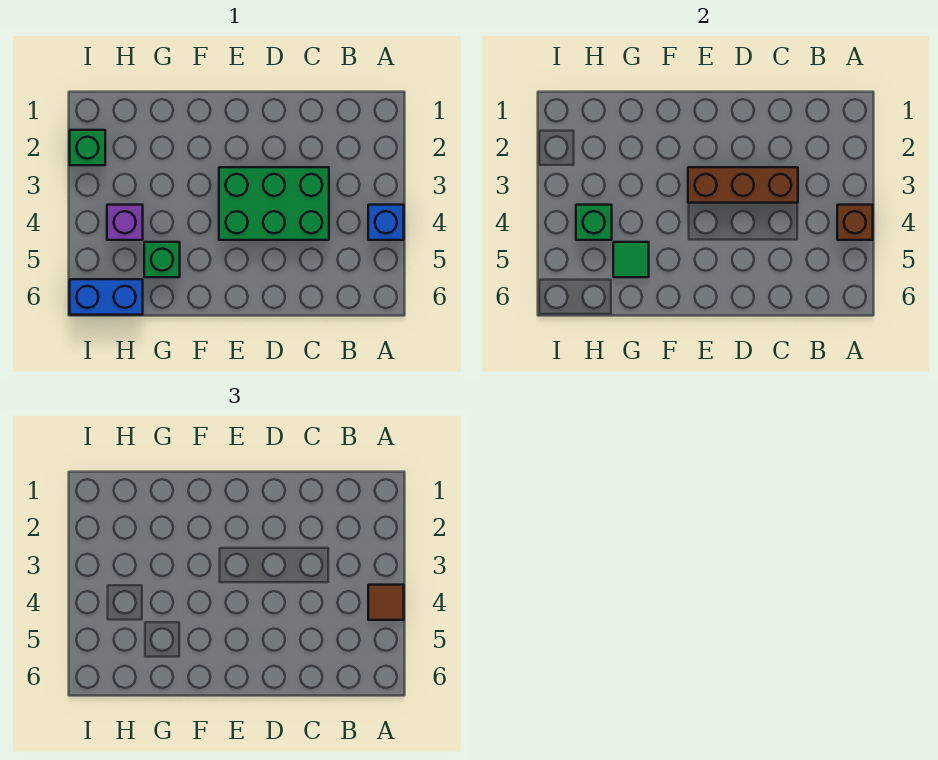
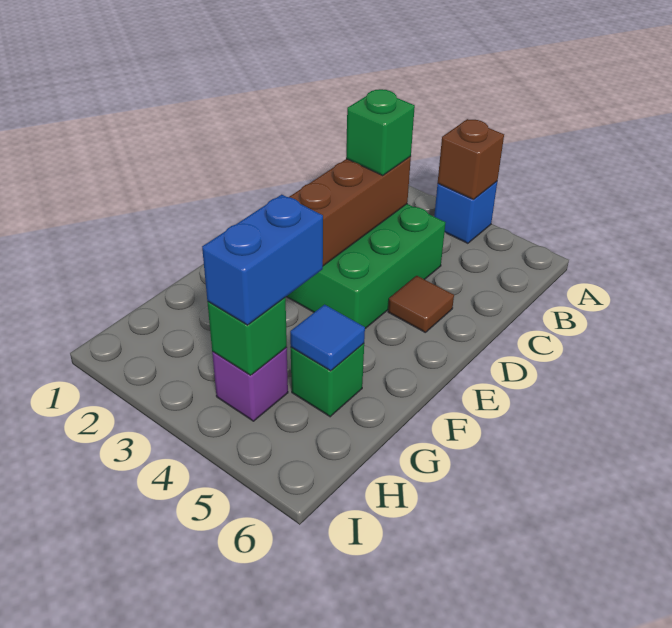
brown tile A4 level 3 -> brown tile D5 level 1
green tile G5 level 2 -> blue tile G5 level 2
blue brick H6:I6 level 1 -> blue brick G4:H4 level 3
green brick I2 level 1 -> green brick C3 level 3

